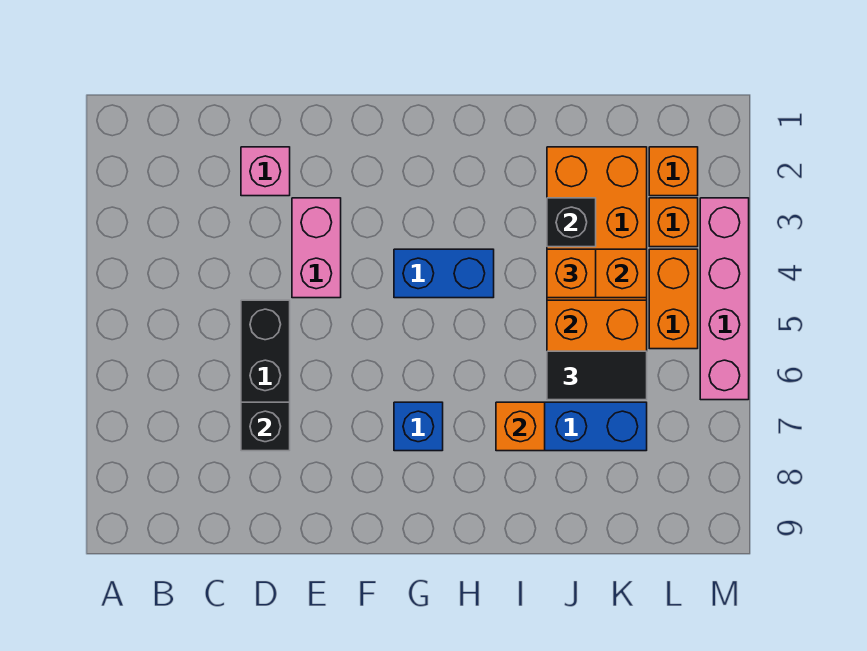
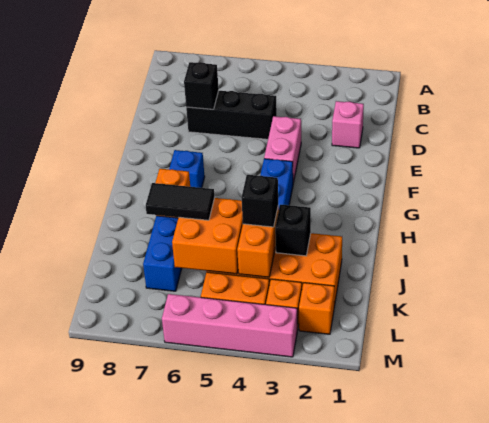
pink brick E3:E4 level 1 -> pink brick E4:F4 level 1
orange brick J4 level 3 -> black brick J4 level 3
black tile J6:K6 level 3 -> black tile J6:J7 level 3

